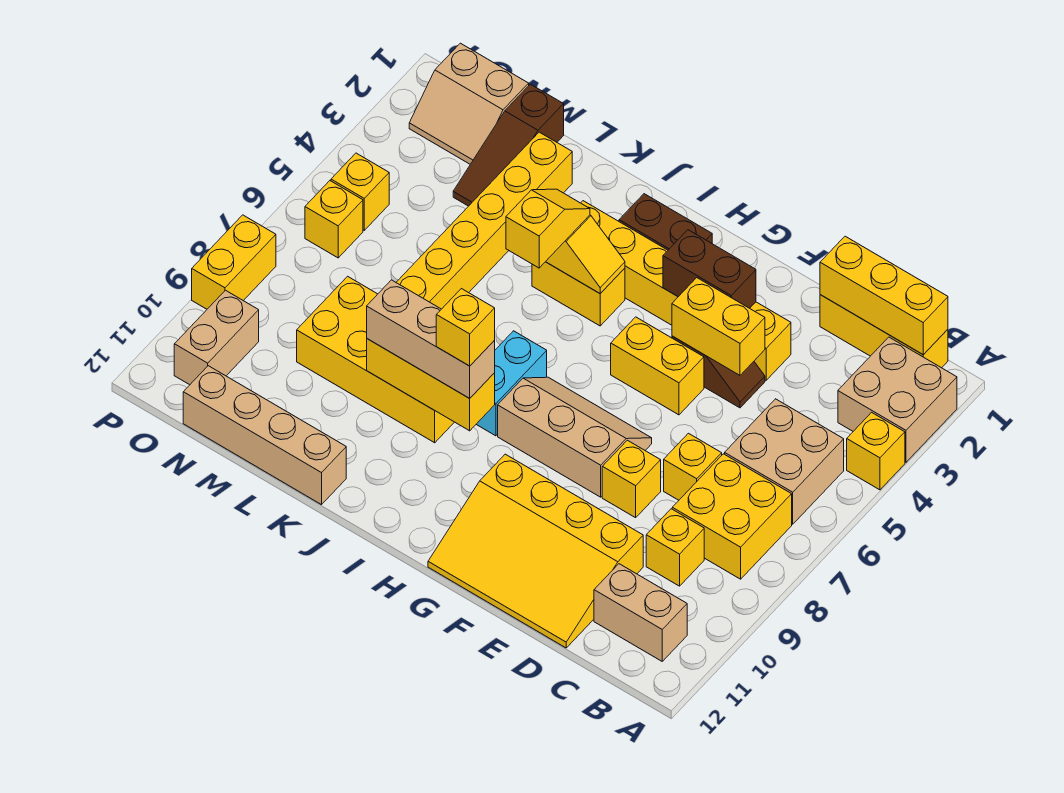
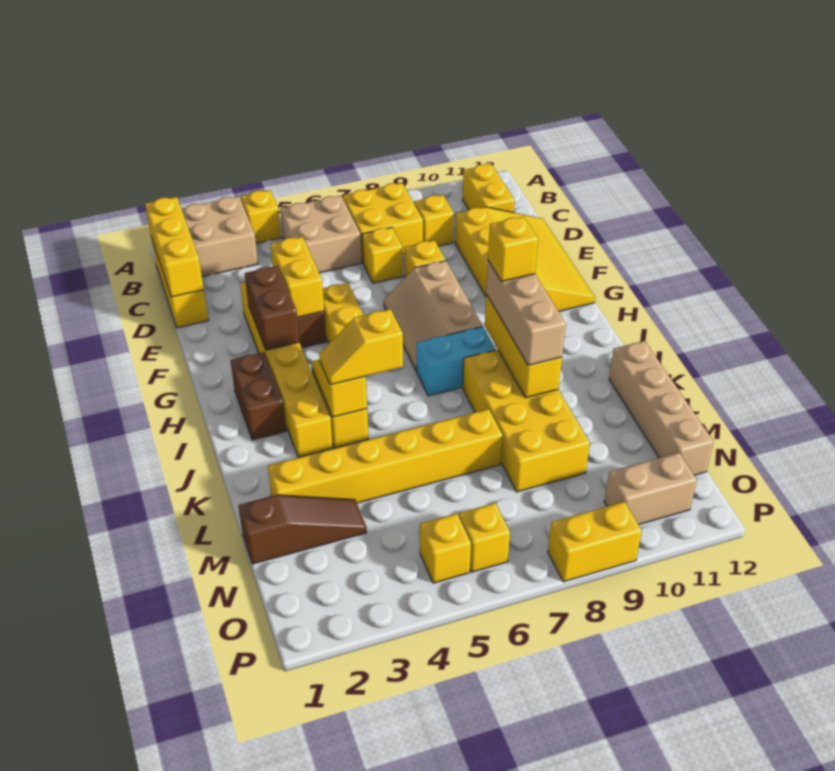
tan brick B11:C11 level 1 -> yellow brick B11:C11 level 1
tan slope N1:O2 level 1 top 1 -> none

